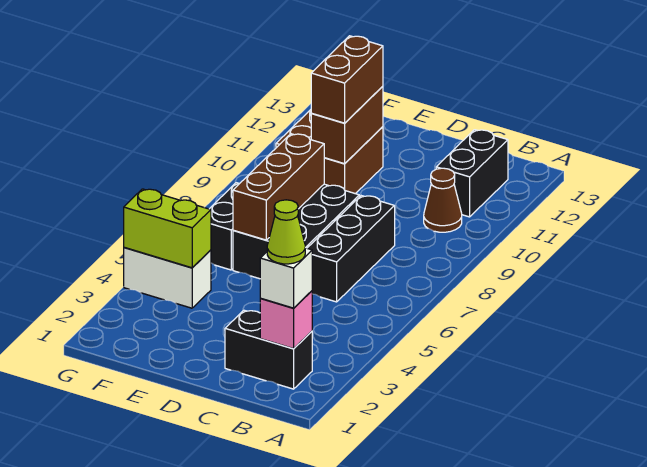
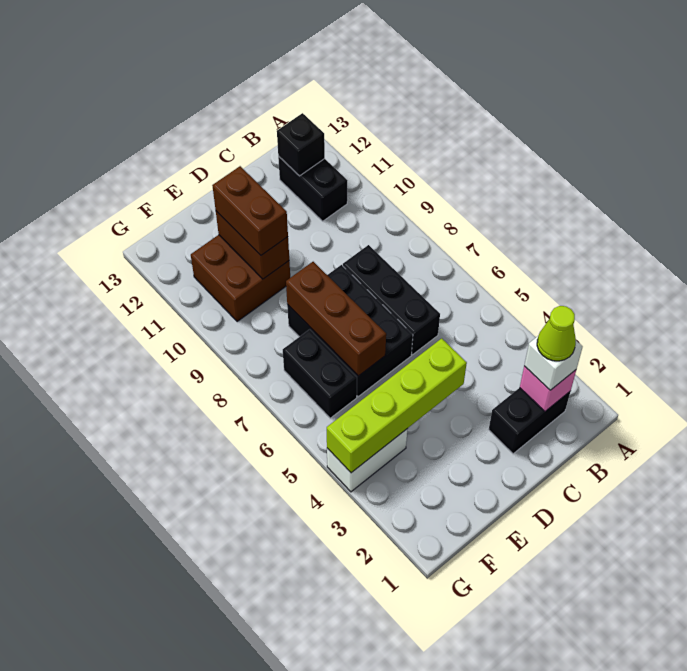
brown cone B10 level 1 -> none
none -> black brick B12 level 2
lime brick F4:G4 level 2 -> lime brick D4:G4 level 2

